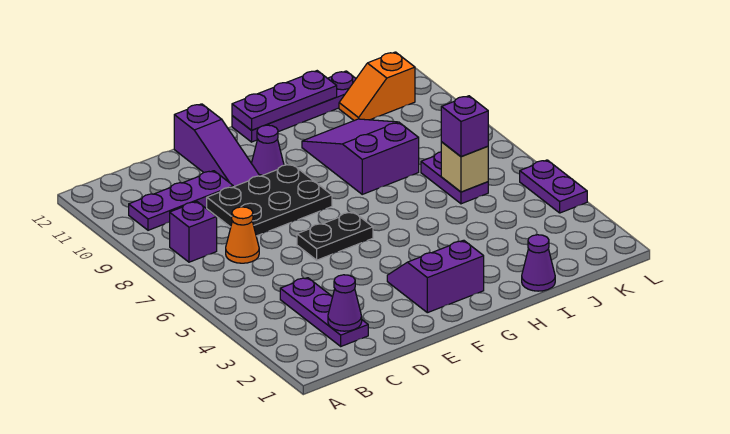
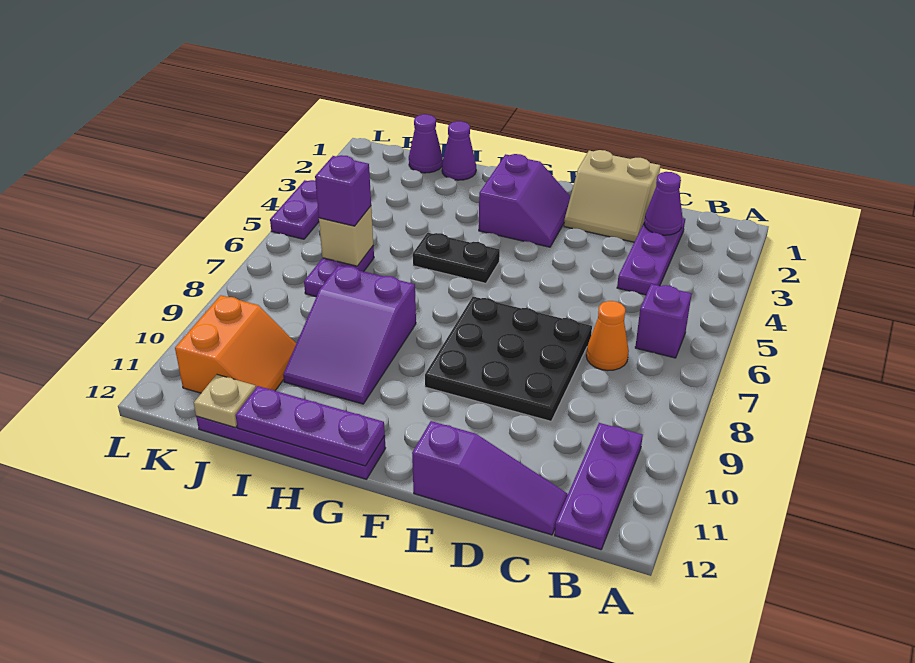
purple brick B8 level 1 -> purple brick B6 level 1
purple plate B10:D10 level 1 -> purple plate B10:B12 level 1
none -> tan slope D1:E2 level 1 top 1
black plate D8:F9 level 1 -> black plate D7:F9 level 1
black plate E6:F6 level 1 -> black plate G5:H5 level 1
purple slope E10:E12 level 1 top 12 -> purple slope C12:E12 level 1 top E
purple slope F2:G3 level 1 top 2 -> purple slope F2:G3 level 1 top G
purple cone F10 level 1 -> purple cone J1 level 1
orange slope J11:K11 level 1 top K -> orange slope J10:K11 level 1 top K
none -> tan plate J12 level 2

